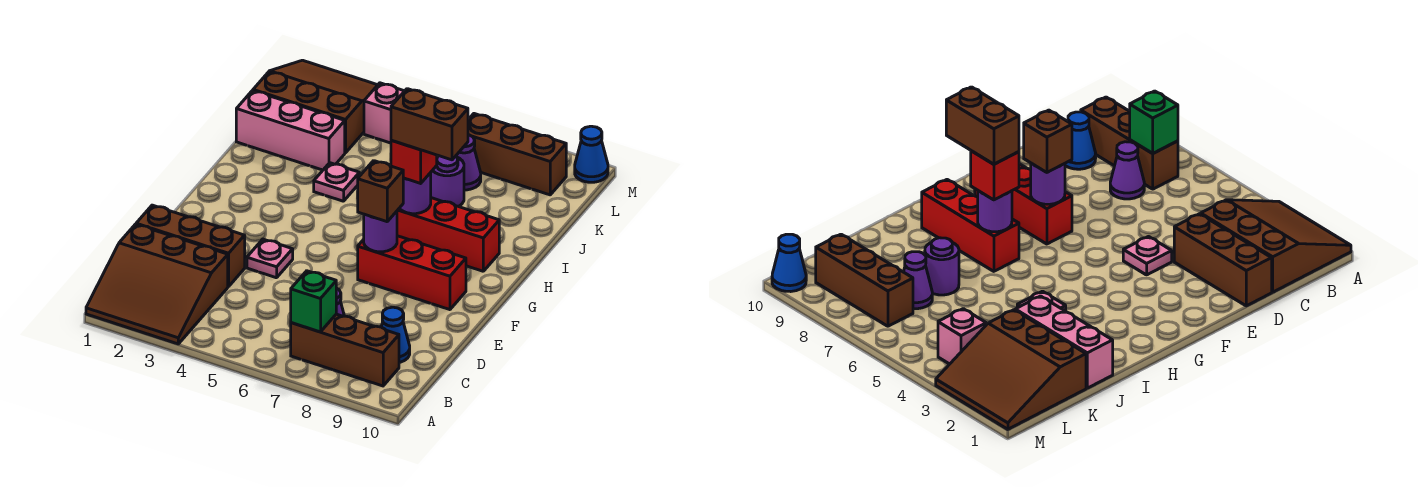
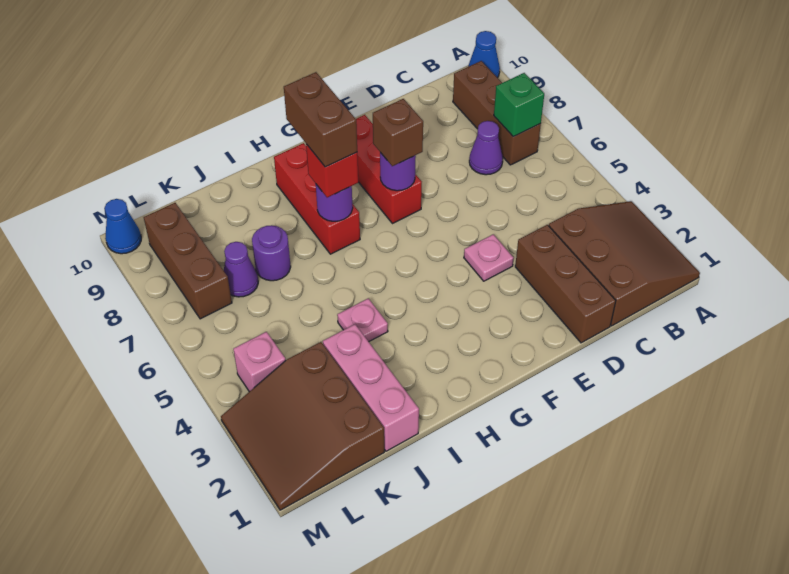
blue cone C9 level 1 -> blue cone A10 level 1

